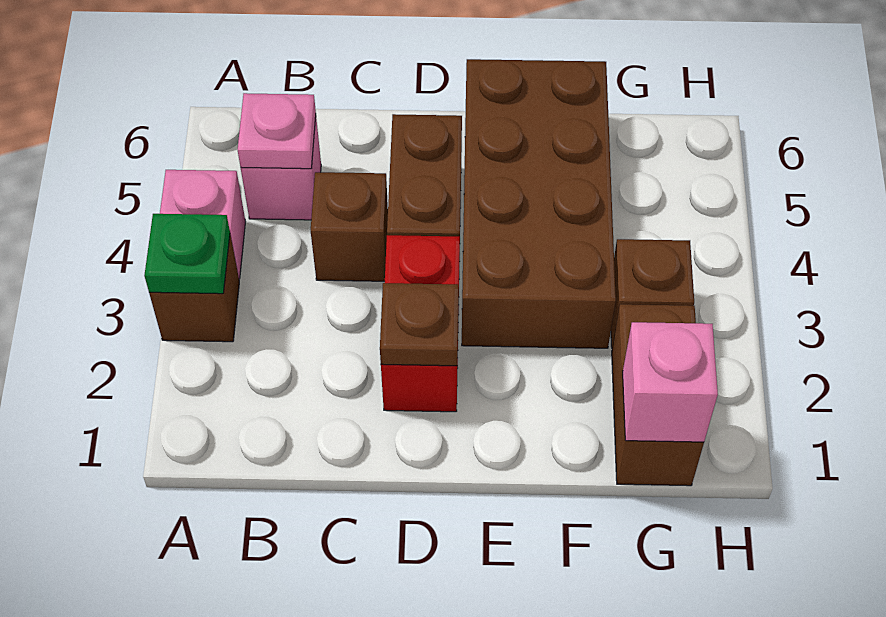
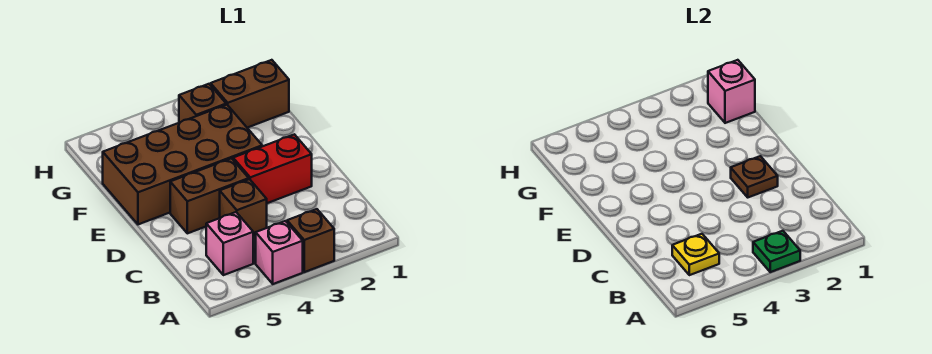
pink plate B5 level 2 -> yellow plate B5 level 2

